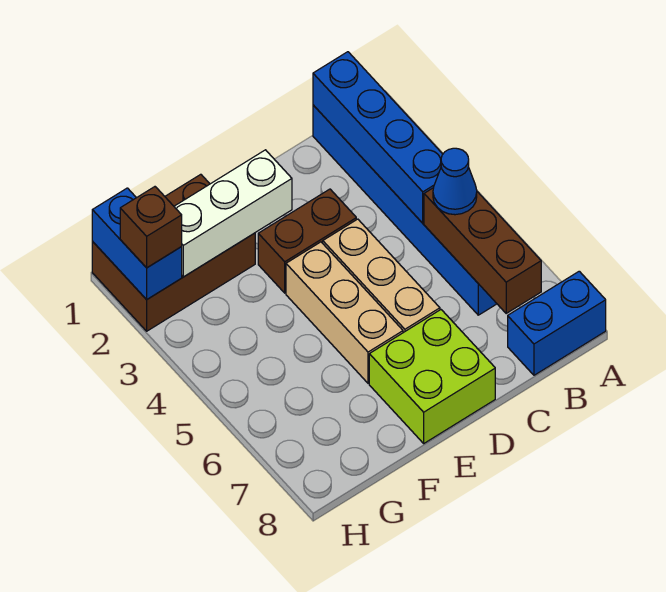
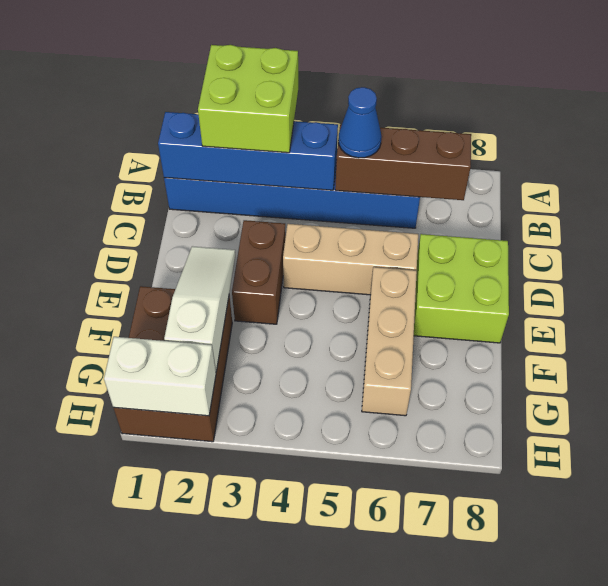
none -> lime brick A2:B3 level 3
blue brick A8:B8 level 1 -> none
white brick E2:G2 level 2 -> white slope E2:G2 level 2 top G
tan brick E4:E6 level 1 -> tan brick E6:G6 level 1
blue brick H1:H2 level 2 -> white brick H1:H2 level 2
brown brick H2 level 3 -> none

